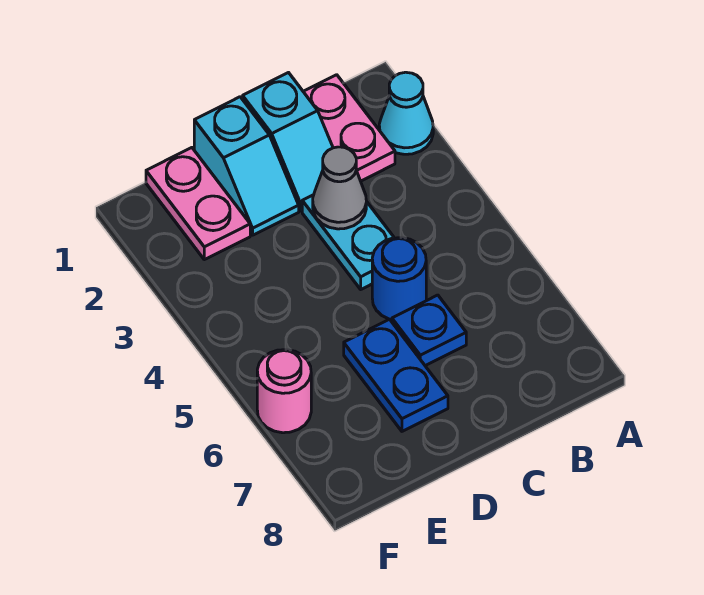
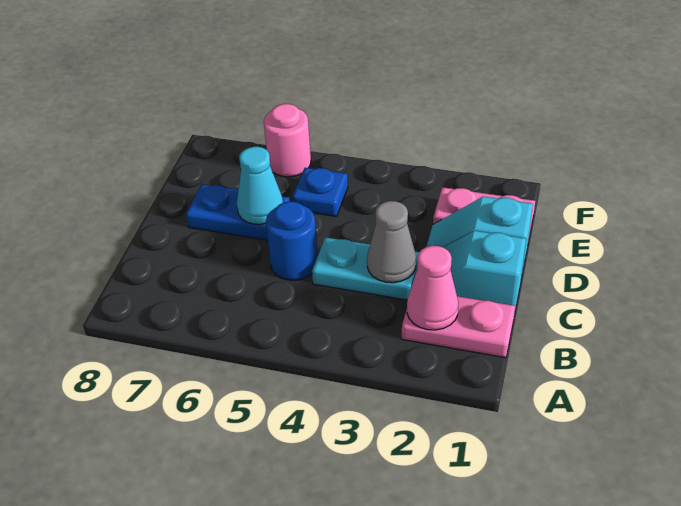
cyan cone A2 level 1 -> cyan cone D6 level 2
none -> pink cone B2 level 2
blue plate C6 level 1 -> blue plate E5 level 1

